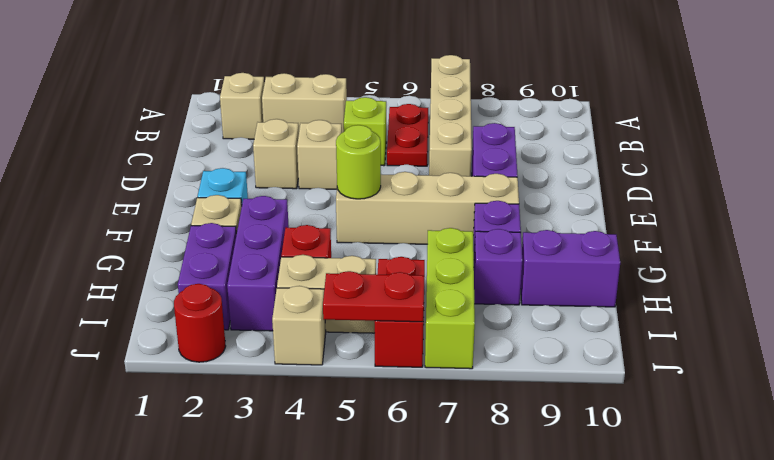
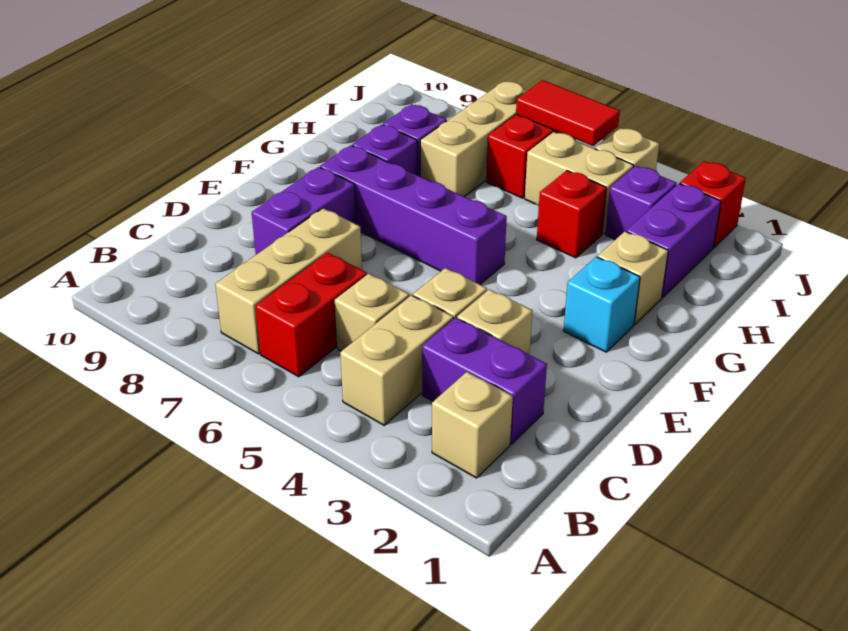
tan brick A7:D7 level 1 -> tan brick B7:D7 level 1
tan brick B3:B4 level 1 -> tan brick B4:C4 level 1
red plate B6:C6 level 1 -> red brick B6:C6 level 1
lime brick C5 level 1 -> tan brick C5 level 1
tan brick F5:F8 level 1 -> purple brick F5:F8 level 1
lime round brick F5 level 2 -> none
purple brick G3:I3 level 1 -> purple brick I3 level 1
lime brick H7:J7 level 1 -> tan brick H7:J7 level 1
purple brick H9:H10 level 1 -> purple brick C2:C3 level 1
red round brick J2 level 1 -> red brick J2 level 1
red plate J5:J6 level 2 -> red tile J5:J6 level 2

